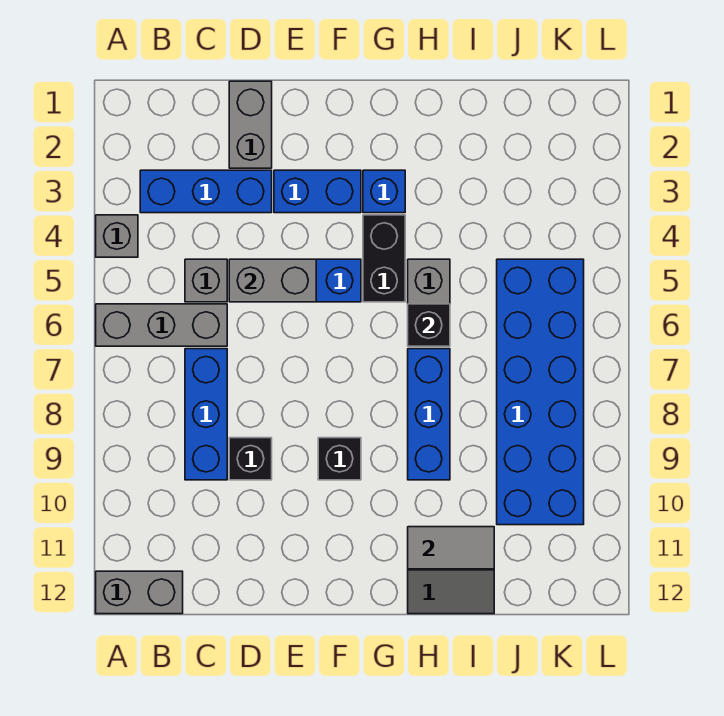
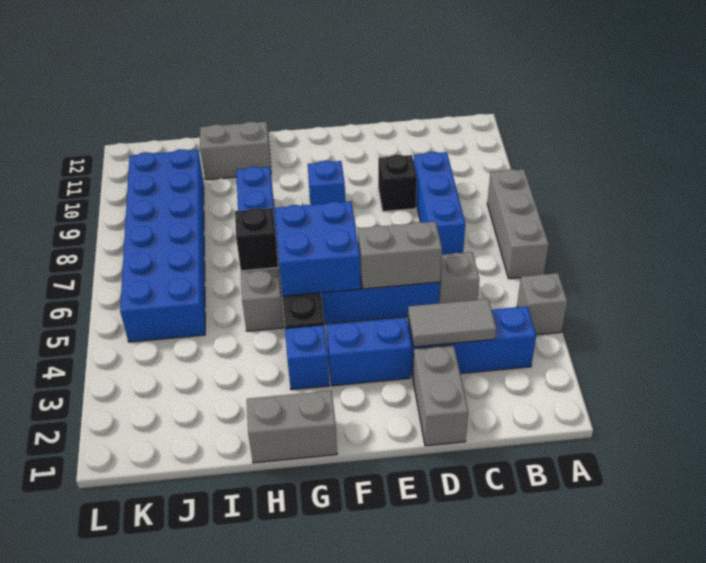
grey brick A6:C6 level 1 -> grey brick A6:A8 level 1
grey brick A12:B12 level 1 -> grey brick G1:H1 level 1
none -> blue brick F5:G6 level 2
black brick F9 level 1 -> blue brick F9 level 1
grey tile H11:I11 level 2 -> grey tile C3:D3 level 2

